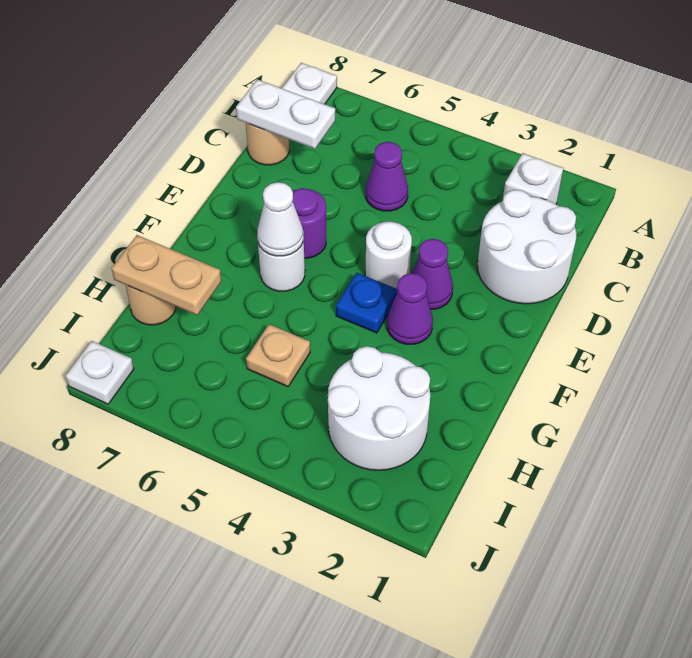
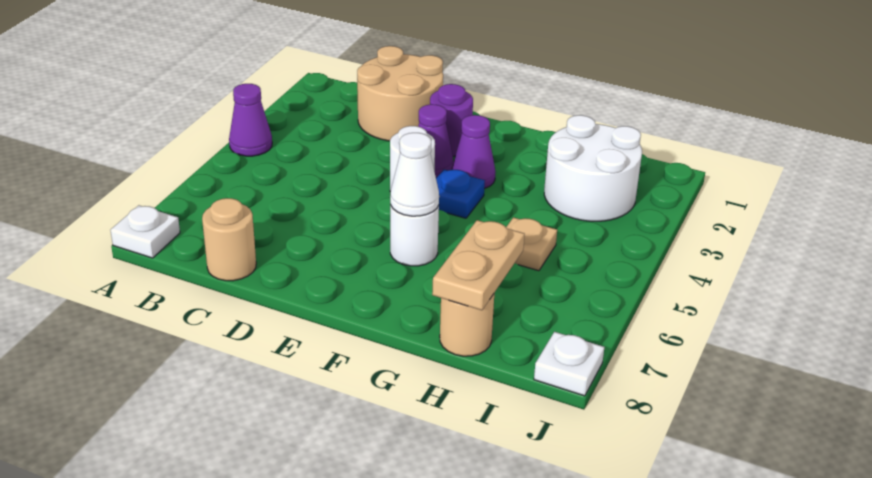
white brick B2 level 1 -> none
white round brick C1:D2 level 1 -> tan round brick C1:D2 level 1
purple cone C5 level 1 -> purple cone A4 level 1
white plate C7:C8 level 2 -> none
purple round brick E6 level 1 -> purple round brick E2 level 1

